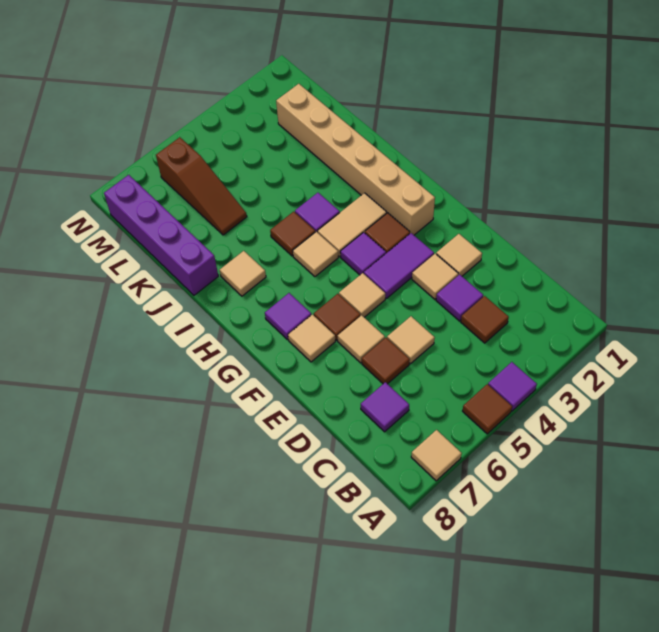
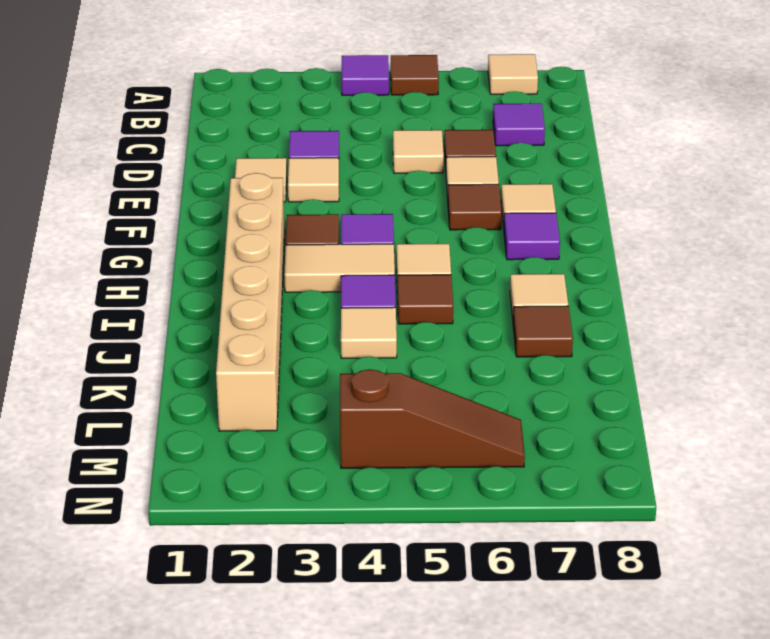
brown tile C3 level 1 -> brown tile J7 level 1
purple tile F3:F4 level 1 -> none
tan tile F5 level 1 -> tan tile J4 level 1
purple brick J8:M8 level 1 -> none
brown slope K6:M6 level 1 top M -> brown slope M4:M6 level 1 top 4

